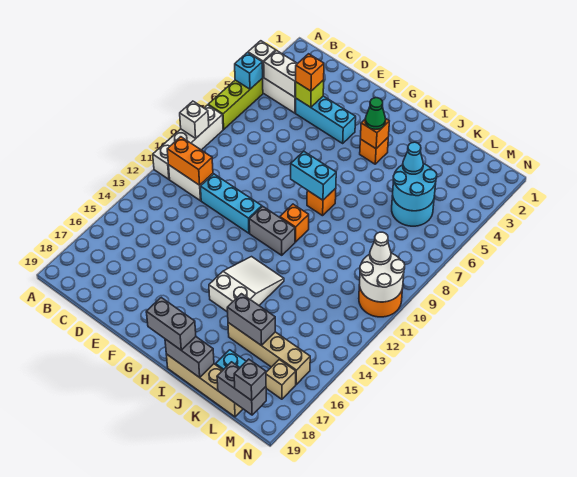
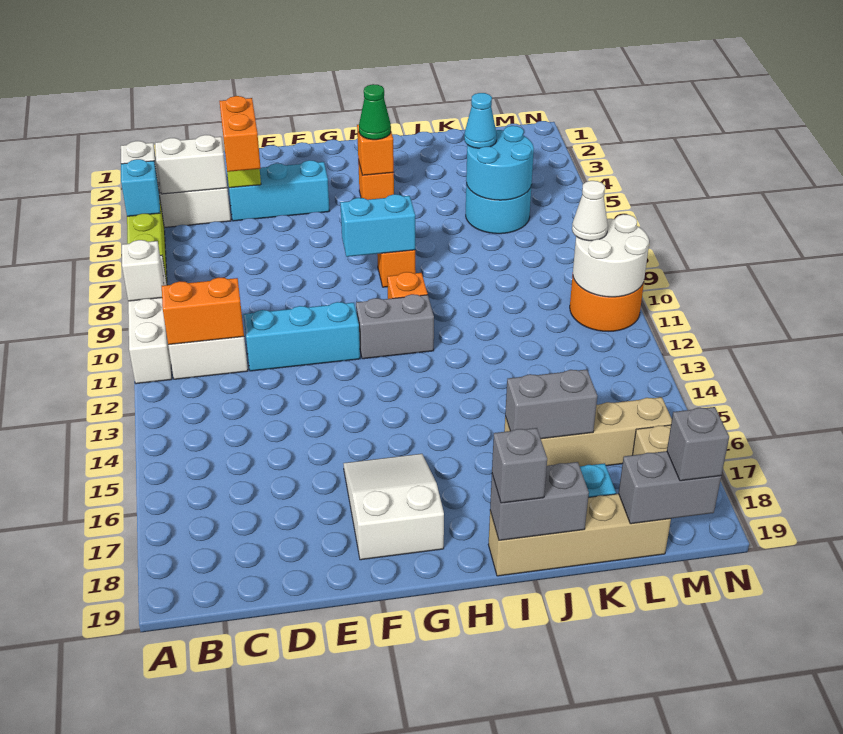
orange brick D4 level 3 -> orange brick D4:D5 level 3
white slope H13:I15 level 1 top 15 -> white slope F16:G18 level 1 top 18
grey brick H19:I19 level 3 -> grey brick I19 level 3

